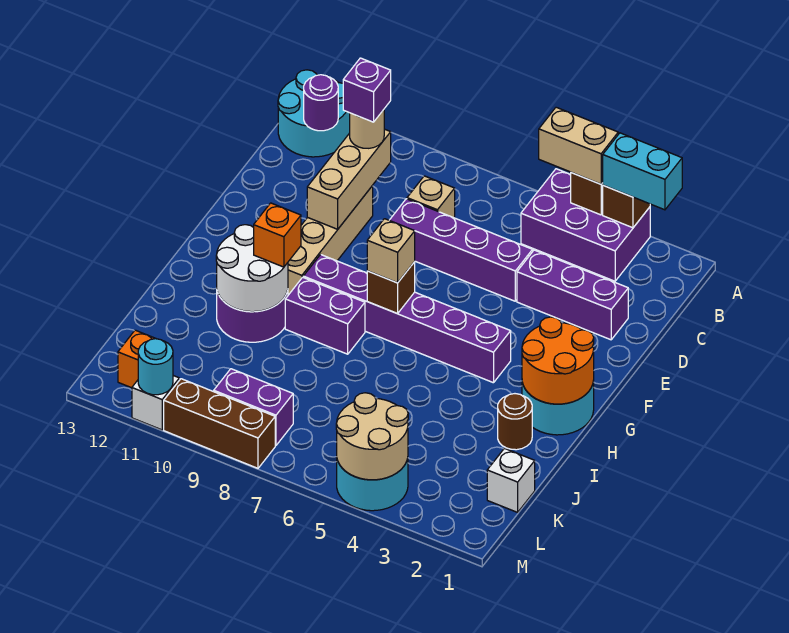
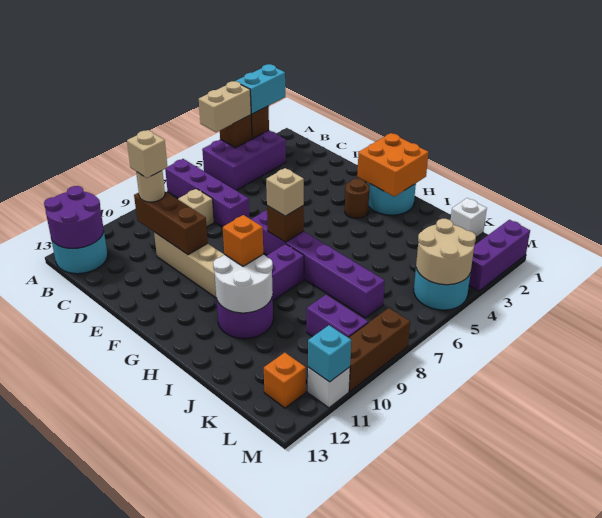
purple round brick B12 level 2 -> purple round brick A12:B13 level 2
tan brick C10:E10 level 2 -> brown brick C10:E10 level 2
purple brick C10 level 4 -> tan brick C10 level 4
purple brick D2:D4 level 1 -> purple brick M1:M3 level 1
purple brick D5:D8 level 1 -> purple brick A7:D7 level 1
orange round brick G1:H2 level 2 -> orange brick G1:H2 level 2
purple brick G4:G9 level 1 -> purple brick F7:K7 level 1
brown round brick I2 level 1 -> brown round brick G3 level 1
purple brick L8:L9 level 1 -> purple brick K9:L9 level 1
cyan round brick M11 level 2 -> cyan brick M11 level 2

